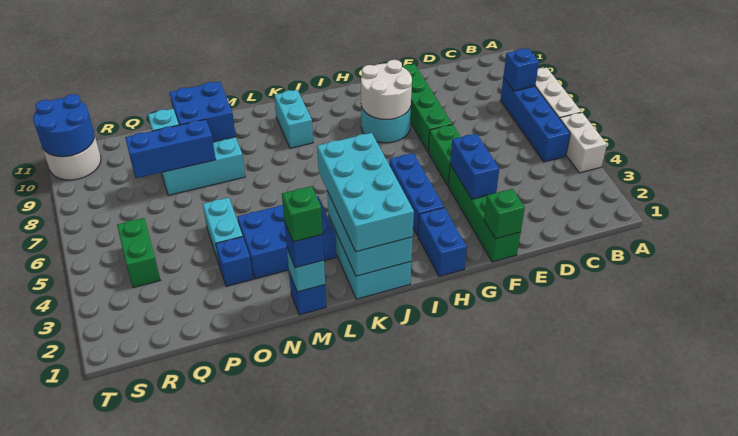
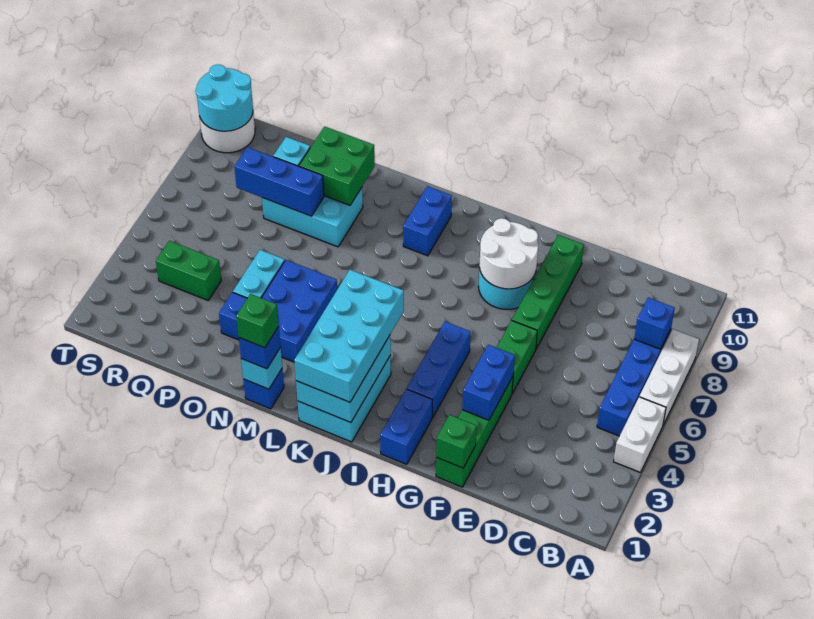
cyan brick K9:K10 level 1 -> blue brick K9:K10 level 1
blue brick L3:N4 level 1 -> blue brick M3:N5 level 1
blue brick N9:O10 level 2 -> green brick N9:O10 level 2
green brick R4:R5 level 1 -> green brick Q4:R4 level 1
blue round brick S10:T11 level 2 -> cyan round brick S10:T11 level 2

